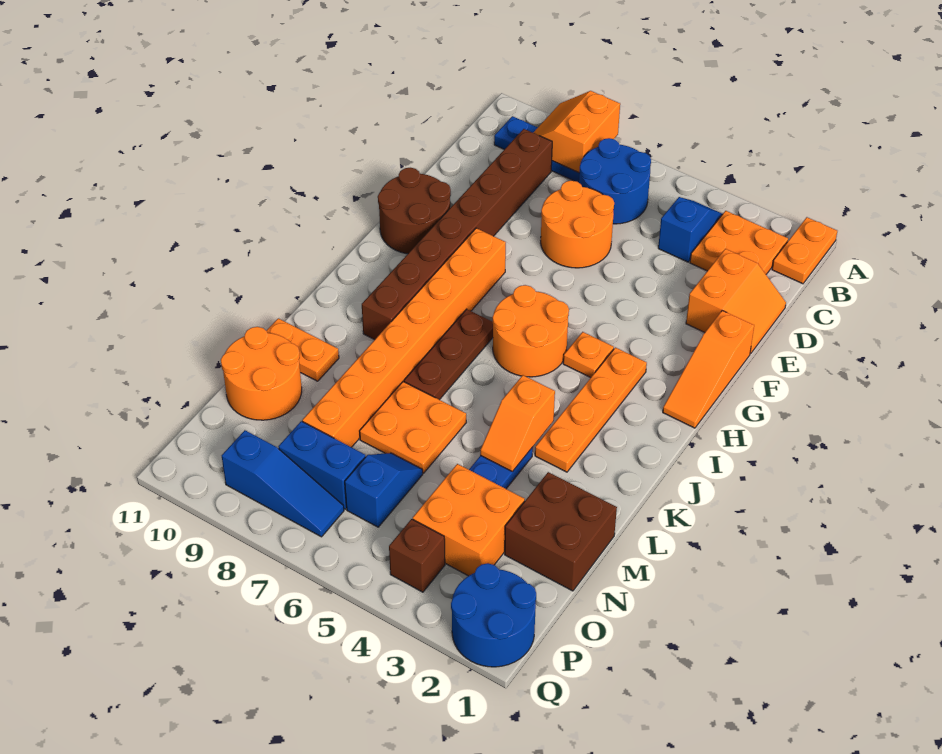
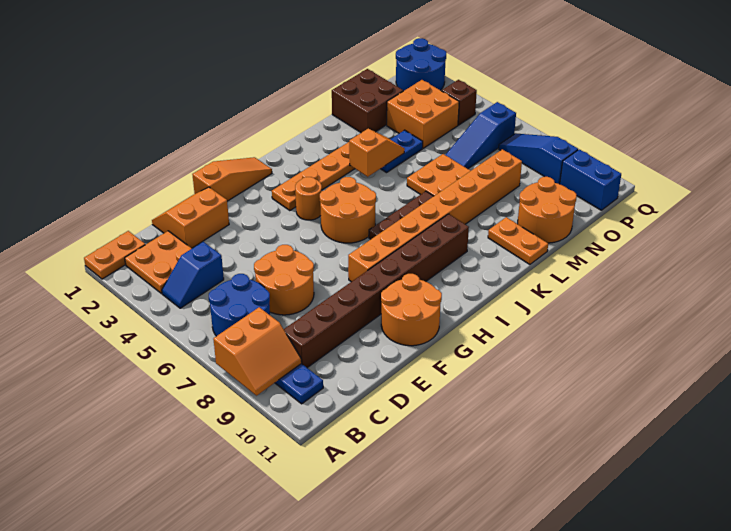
brown round brick F10:G11 level 1 -> orange round brick F10:G11 level 1
orange plate H4 level 1 -> orange round brick H4 level 1
blue slope N6:O6 level 1 top O -> blue slope N6:P6 level 1 top P
blue brick O7:O8 level 1 -> blue brick P10:P11 level 1

